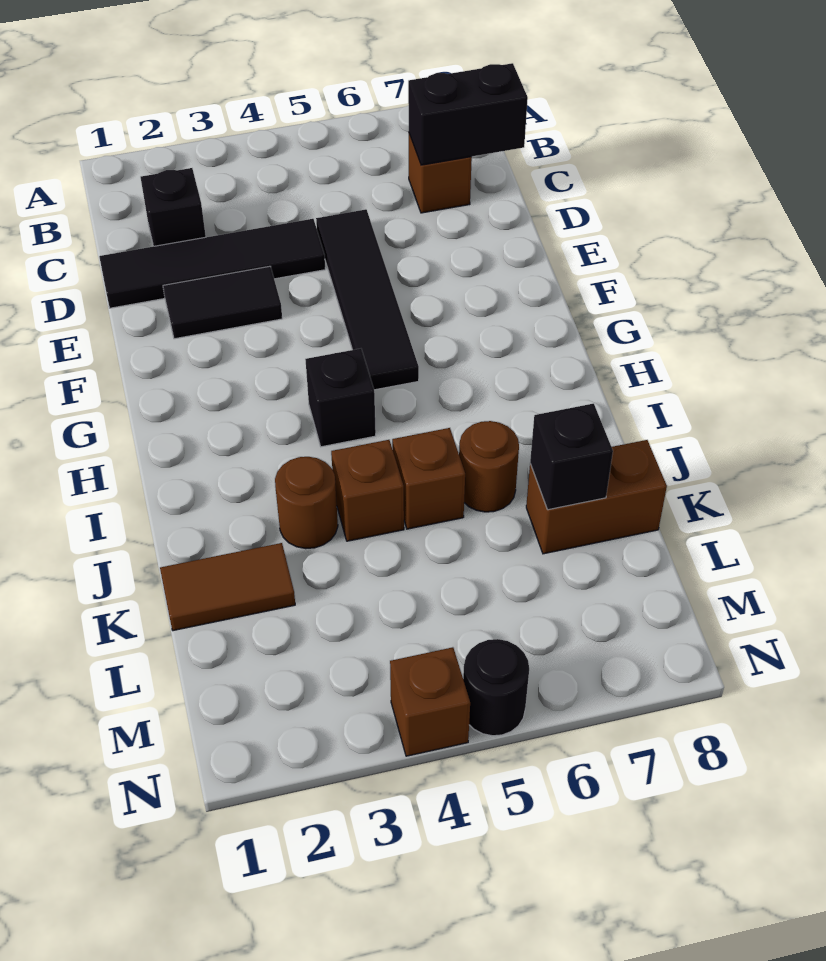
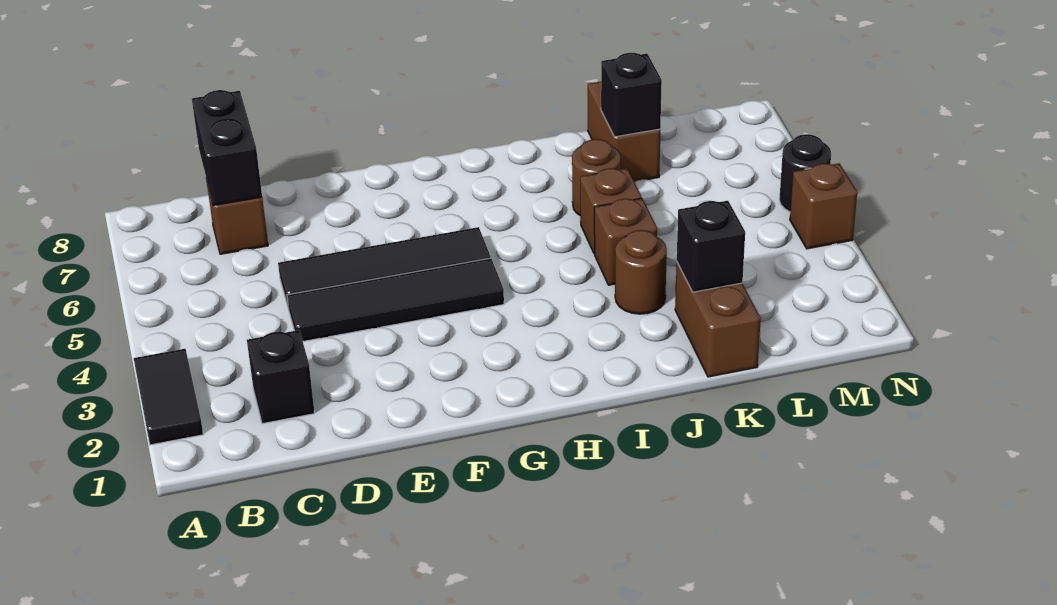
black tile D1:D4 level 1 -> black tile D4:G4 level 1
black tile E2:E3 level 1 -> black tile A2:A3 level 1
black brick H4 level 1 -> black brick K2 level 2
brown tile K1:K2 level 1 -> brown brick K1:K2 level 1

